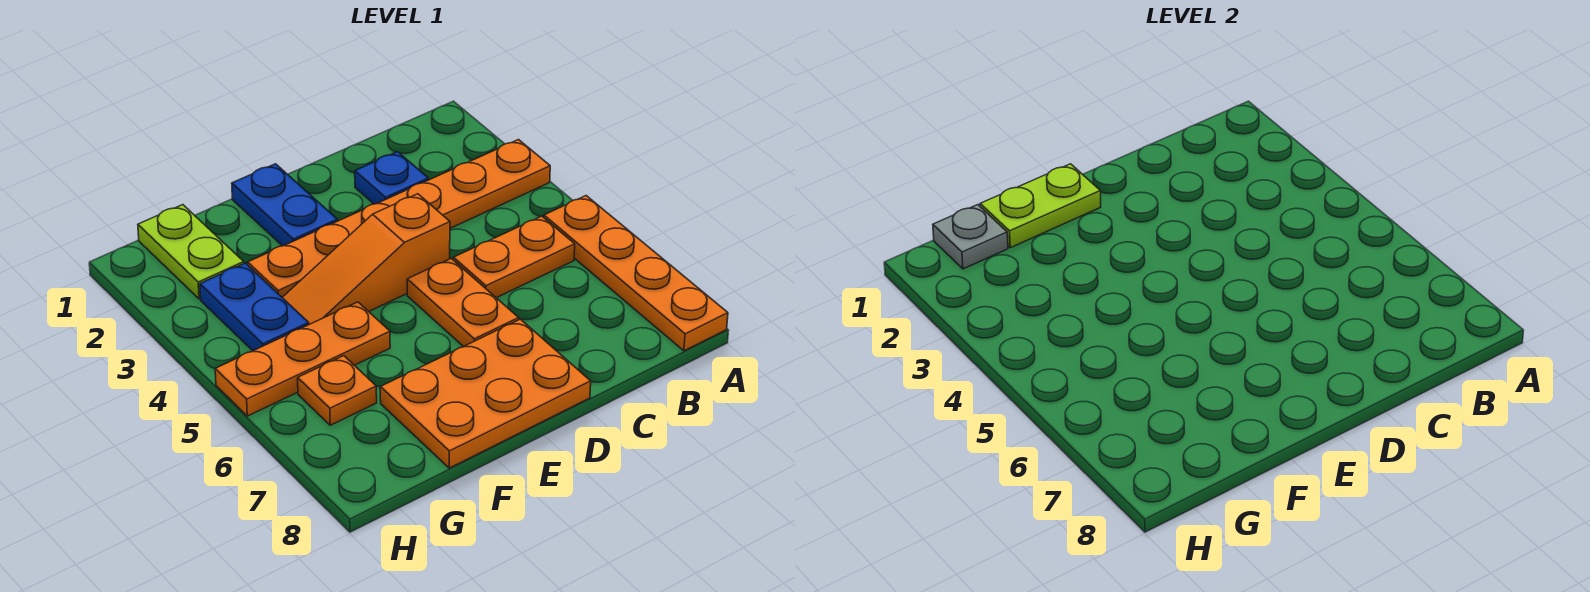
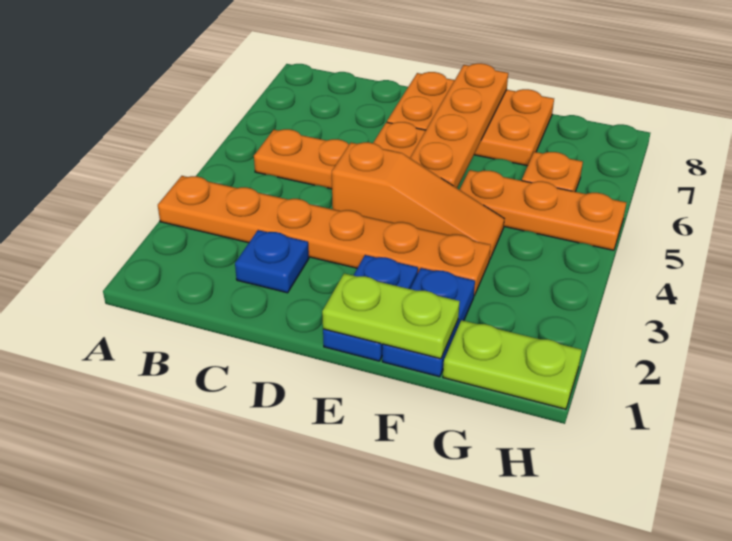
orange plate A5:A8 level 1 -> orange plate E5:E8 level 2
lime plate G1:G2 level 1 -> lime plate G1:H1 level 1
grey plate G1 level 2 -> none
blue plate G3:G4 level 1 -> blue plate F1:F2 level 1

